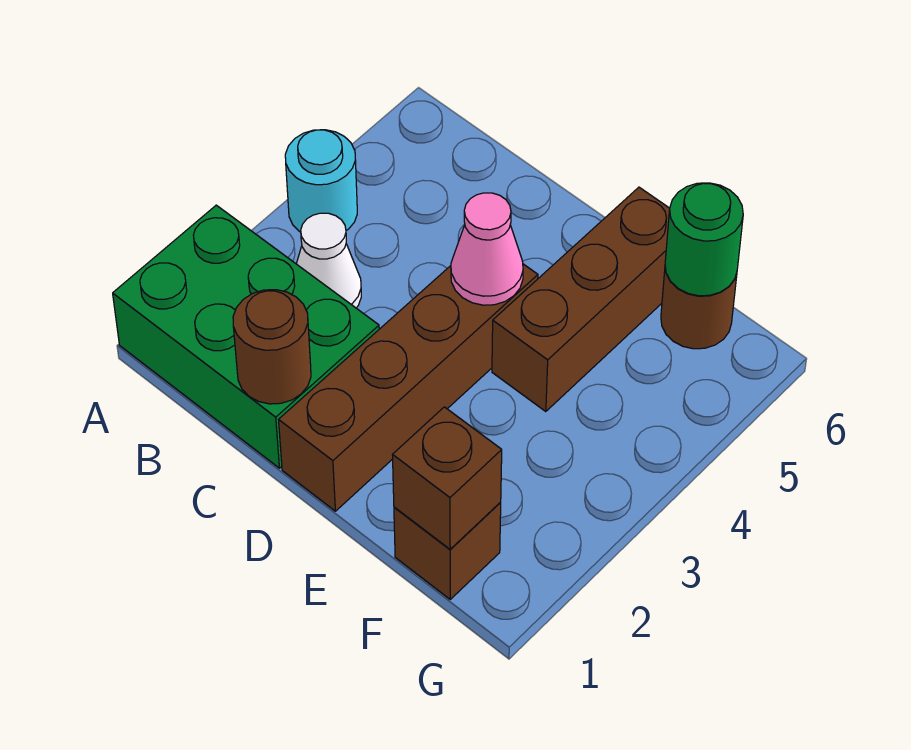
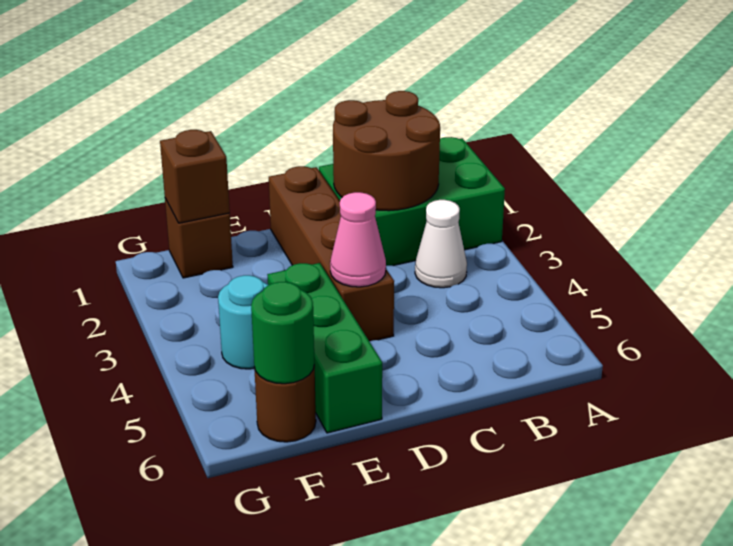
cyan round brick A4 level 1 -> cyan round brick F4 level 1
brown round brick C1 level 2 -> brown round brick B1:C2 level 2
brown brick E4:E6 level 1 -> green brick E4:E6 level 1

